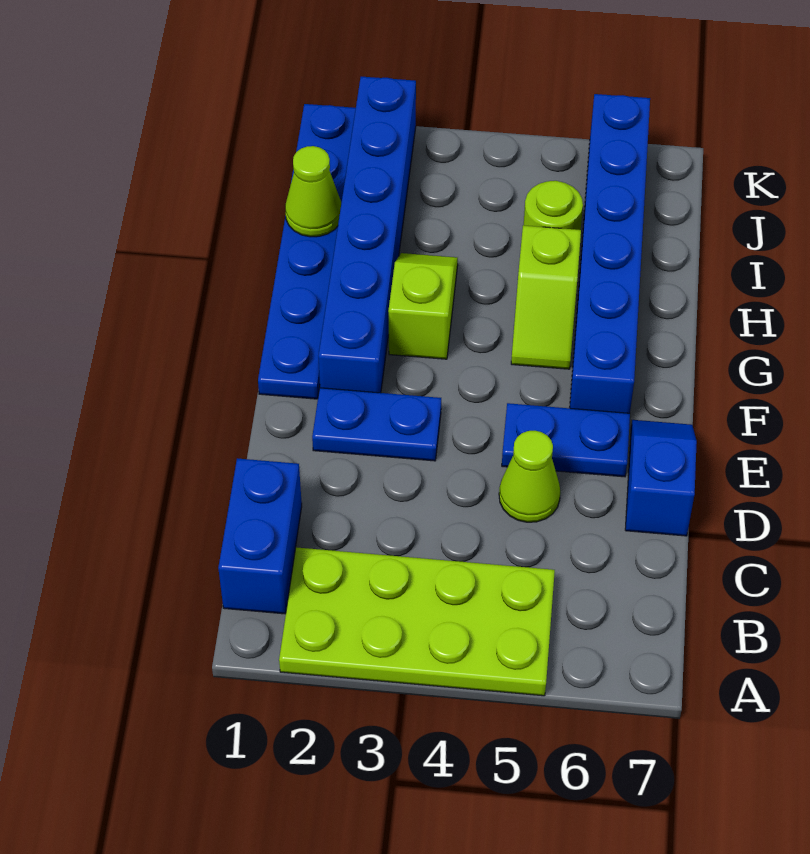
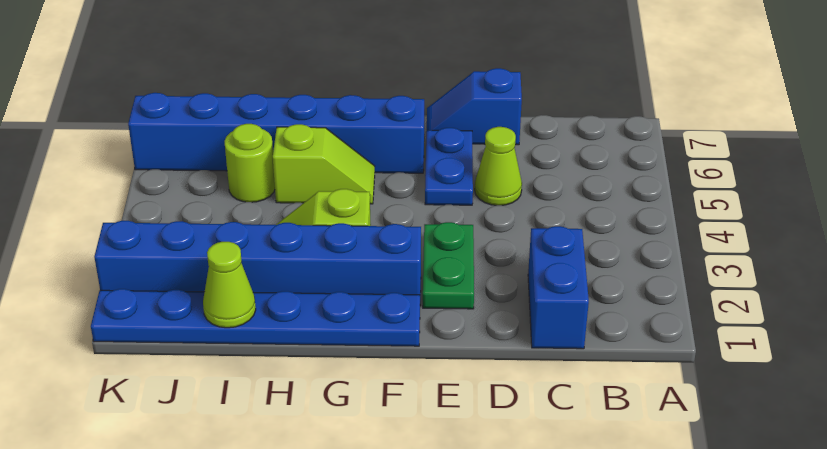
lime plate A2:B5 level 1 -> none
blue brick B1:C1 level 1 -> blue brick C1:C2 level 1
blue plate E2:E3 level 1 -> green plate E2:E3 level 1

